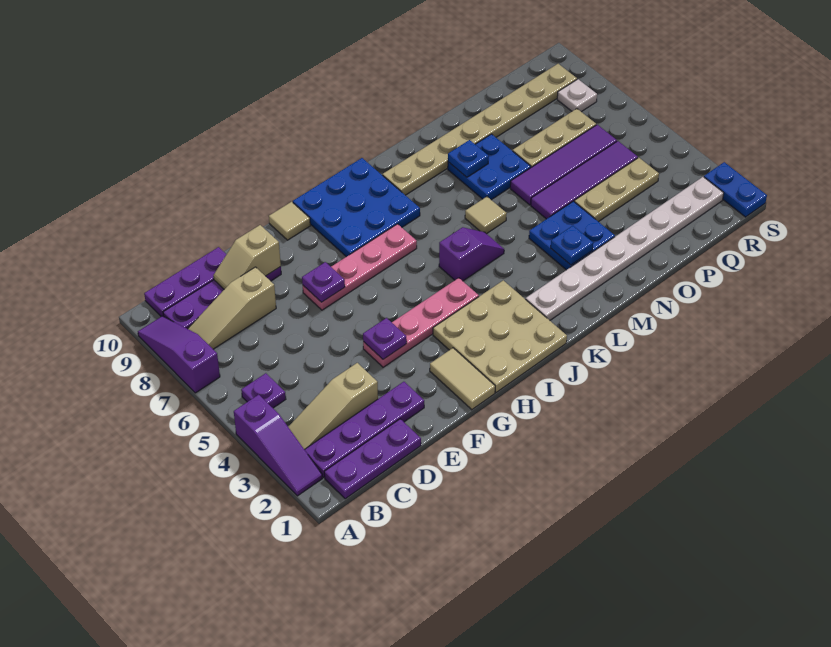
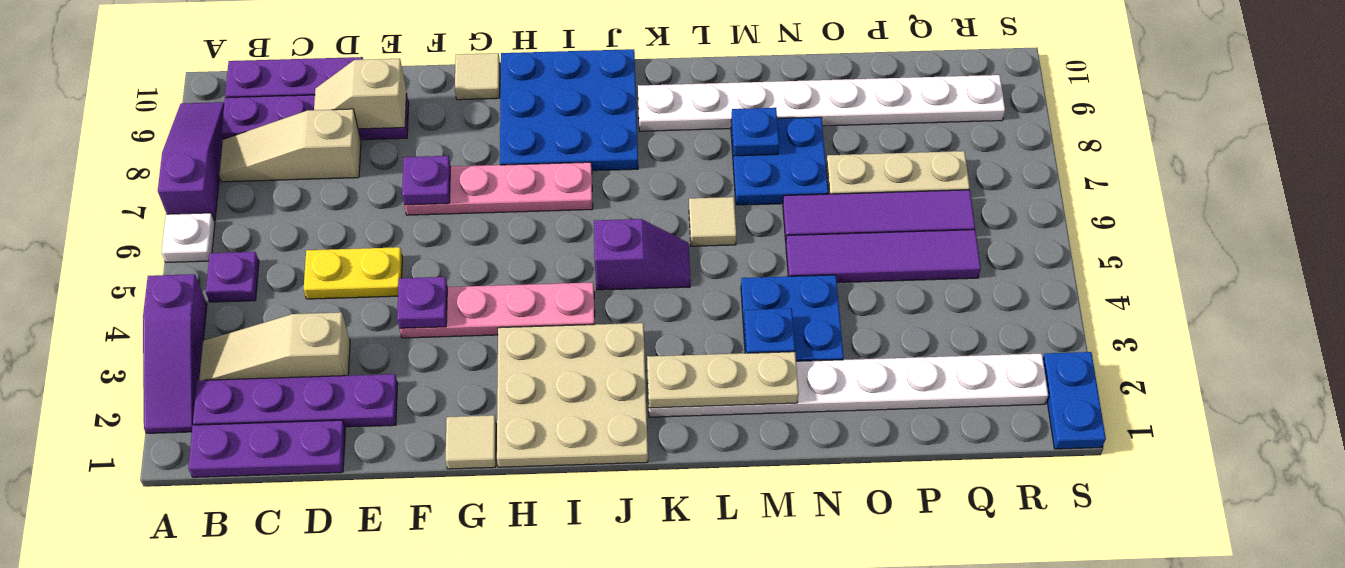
none -> yellow plate D5:E5 level 1
tan tile G1:G2 level 1 -> tan tile G1 level 1
tan plate K9:R9 level 1 -> white plate K9:R9 level 1
tan plate O4:Q4 level 1 -> tan plate K2:M2 level 2
white plate R8 level 1 -> white plate A6 level 1

